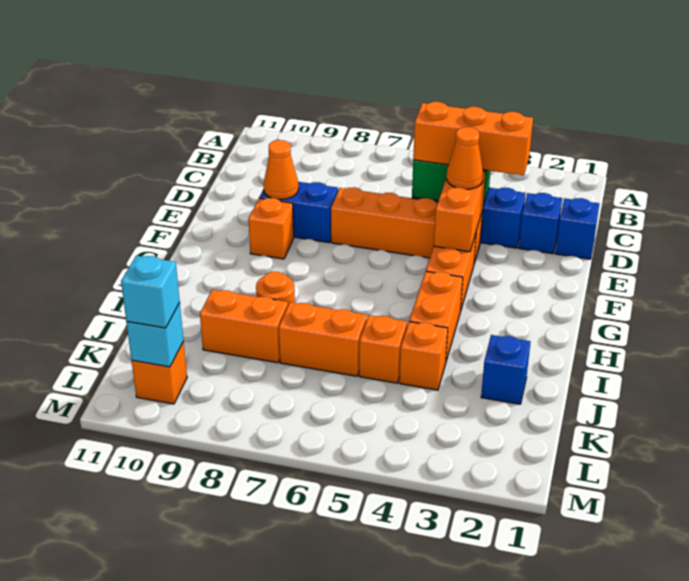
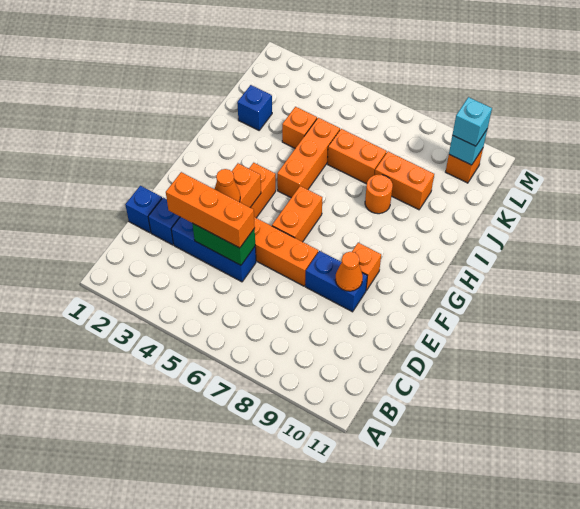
orange brick H4:I4 level 1 -> orange brick F6:G6 level 1
orange brick J5 level 1 -> orange brick H5:J5 level 1

